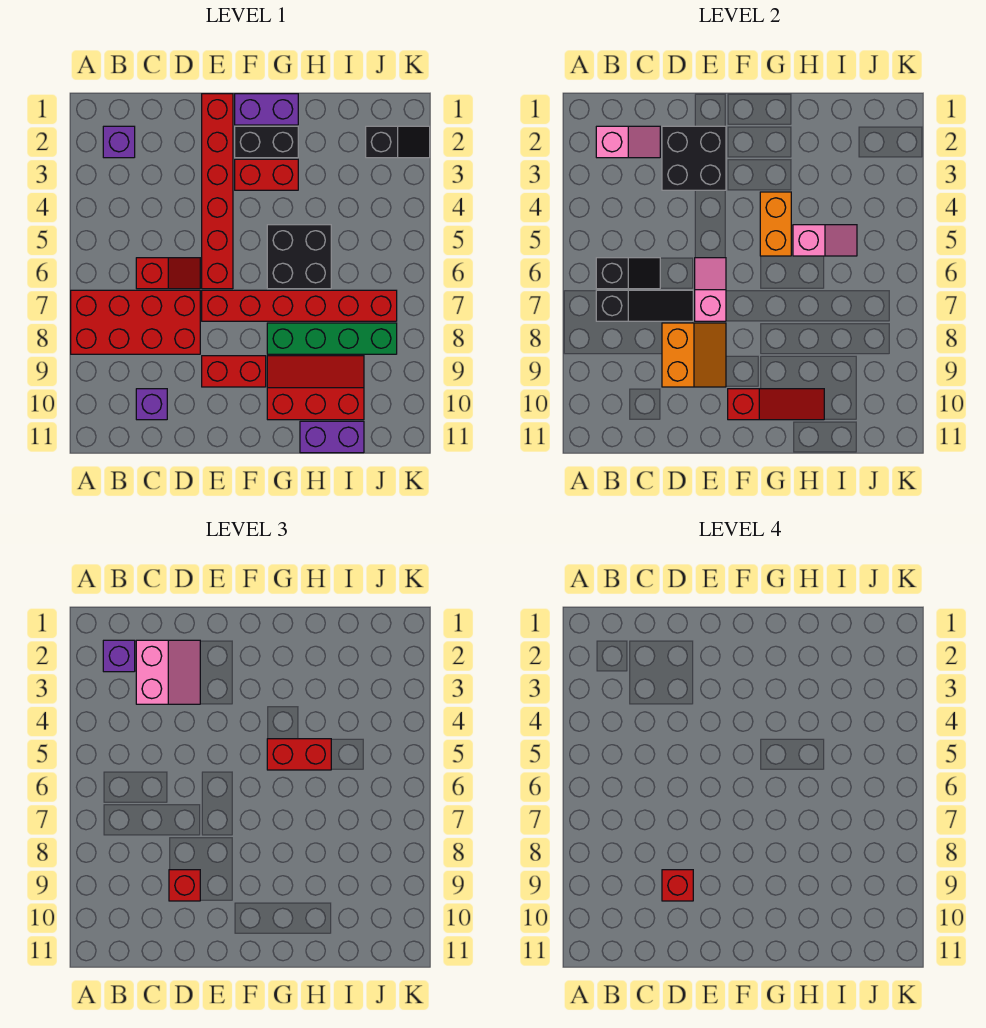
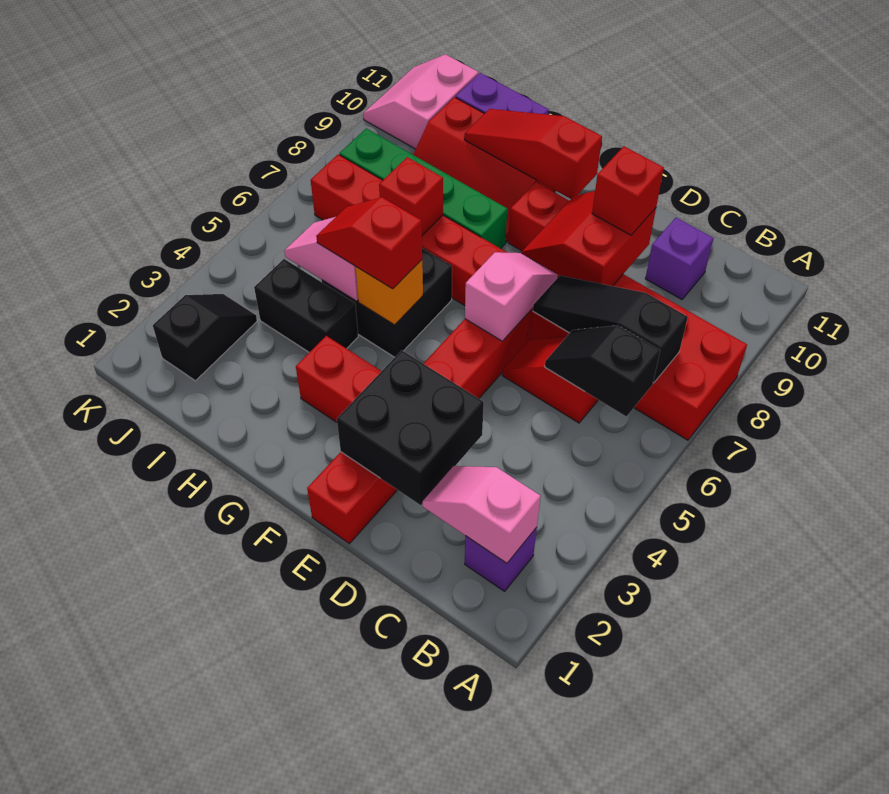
purple brick B2 level 3 -> none
pink slope C2:D3 level 3 top C -> pink slope J10:K11 level 1 top J
orange slope D8:E9 level 2 top D -> red slope D8:E9 level 2 top D
red brick D9 level 4 -> red brick H7 level 2
pink slope E6:E7 level 2 top 7 -> pink slope E6:E7 level 2 top 6
purple brick F1:G1 level 1 -> none
black brick F2:G2 level 1 -> black brick H4:I4 level 1
orange brick G4:G5 level 2 -> orange brick G5 level 2
red brick G5:H5 level 3 -> red slope G5:H5 level 3 top G
black slope J2:K2 level 1 top J -> black slope J2:J3 level 1 top 2

